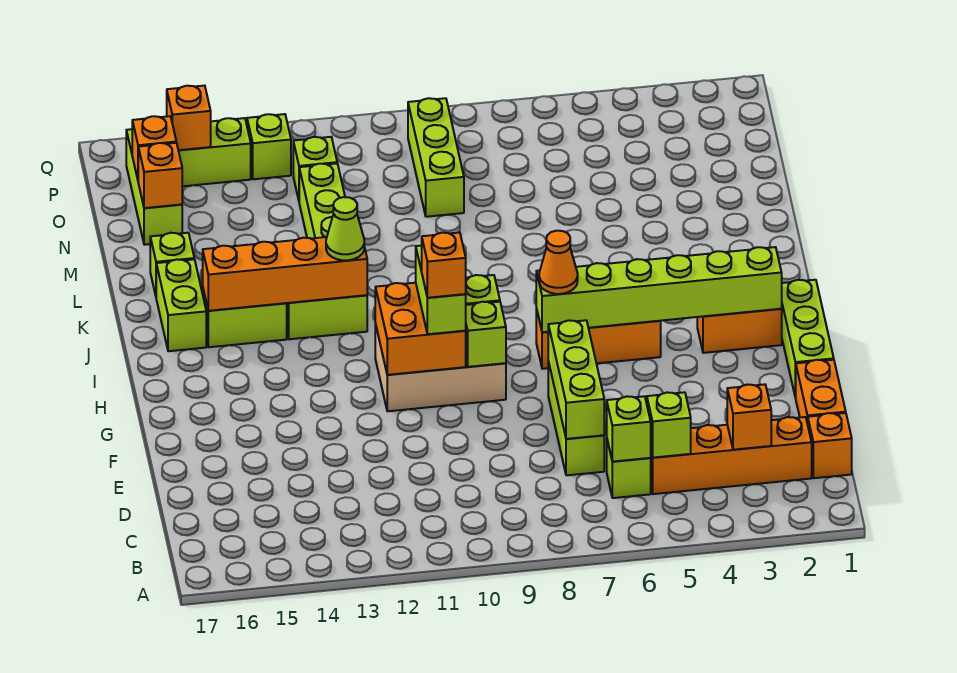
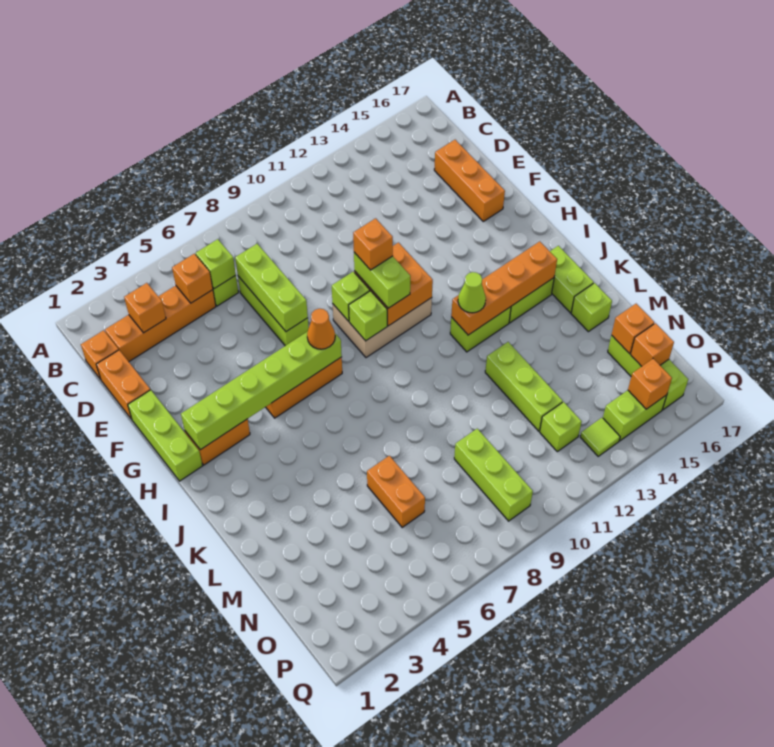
lime brick C5 level 2 -> orange brick C5 level 2
none -> orange brick D16:F16 level 1
none -> orange brick M6:N6 level 1
lime brick P13 level 1 -> lime tile P13 level 1

